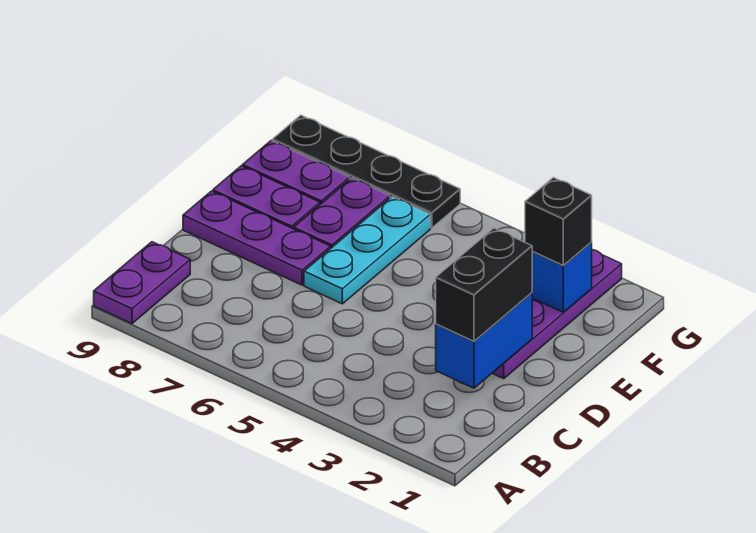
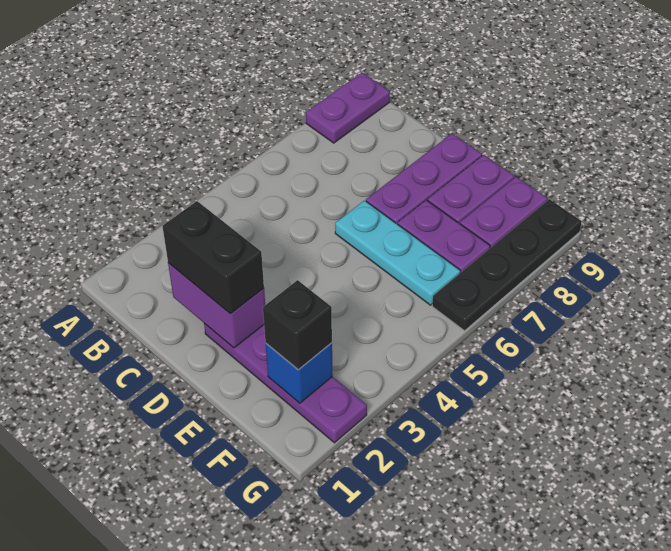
purple plate A9:B9 level 1 -> purple plate A8:A9 level 1
blue brick C2:D2 level 2 -> purple brick C2:D2 level 2

